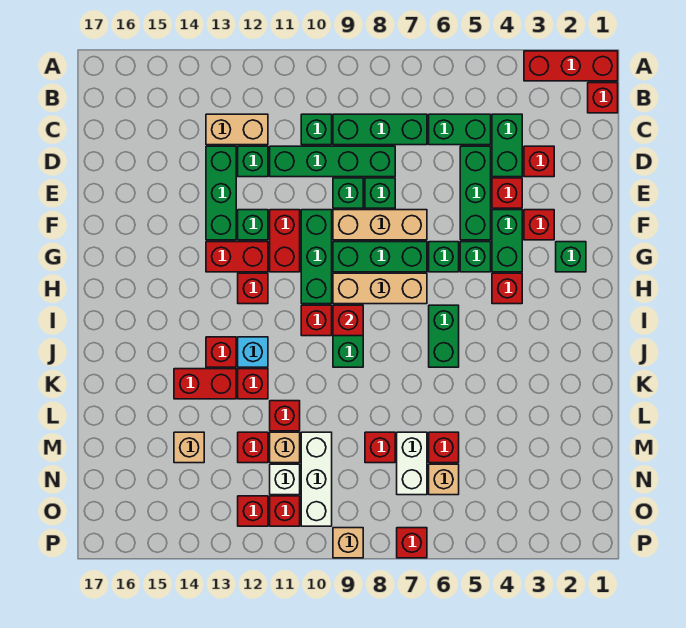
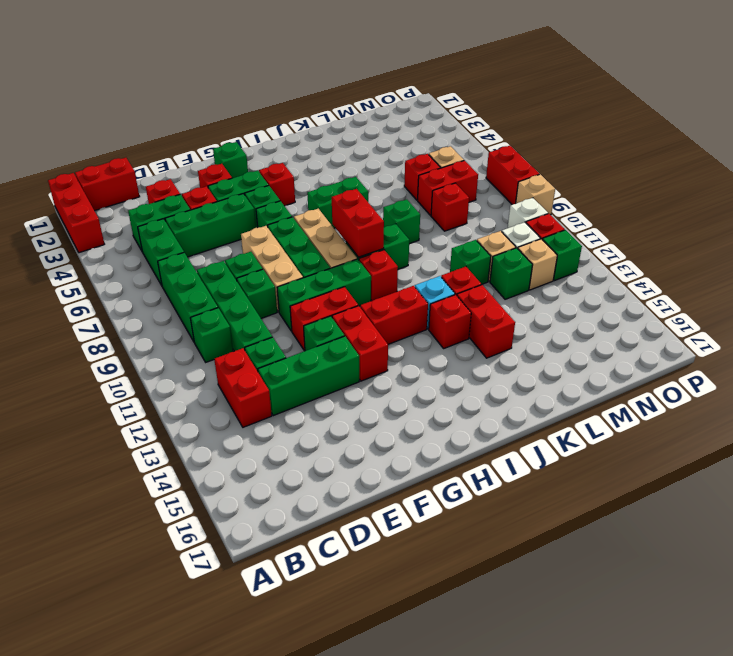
red brick B1 level 1 -> red brick B1:C1 level 1
tan brick C12:C13 level 1 -> red brick C12:C13 level 1
red brick H12 level 1 -> red brick H12:I12 level 1
red brick I9 level 2 -> red brick I8:I9 level 2
none -> green brick K8 level 1
red brick L11 level 1 -> green brick L11 level 1
white brick M7:N7 level 1 -> red brick M7:N7 level 1
white brick M10:O10 level 1 -> white brick O10 level 1
red brick M12 level 1 -> green brick M12 level 1
tan brick M14 level 1 -> tan brick N12 level 1
red brick O12 level 1 -> green brick O12 level 1
red brick P7 level 1 -> red brick P7:P8 level 1

